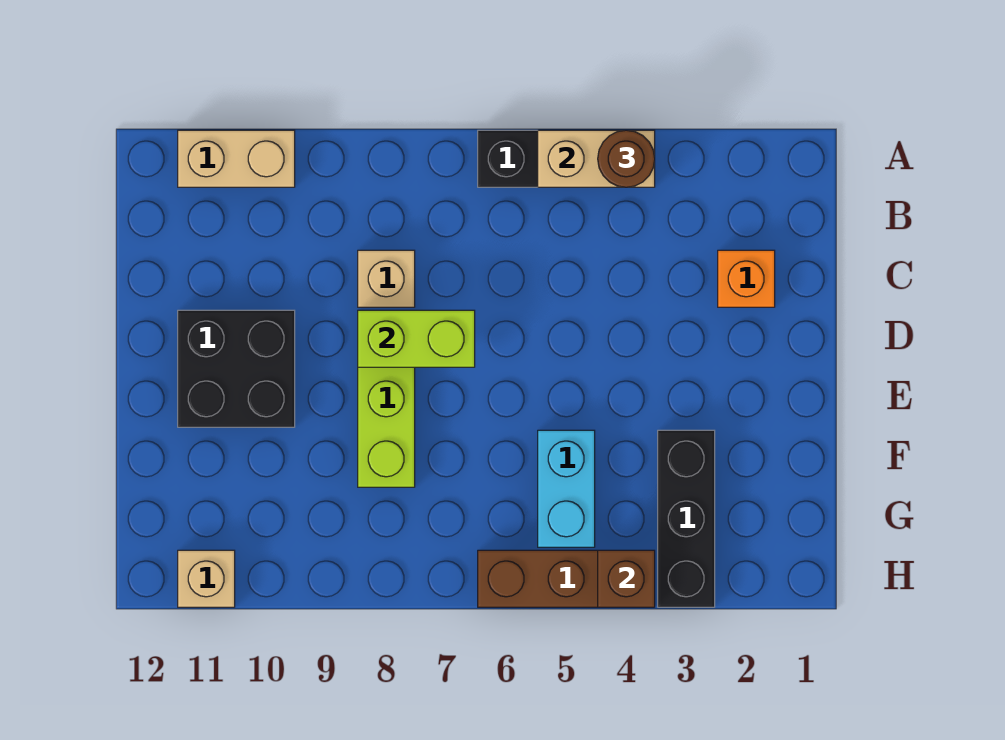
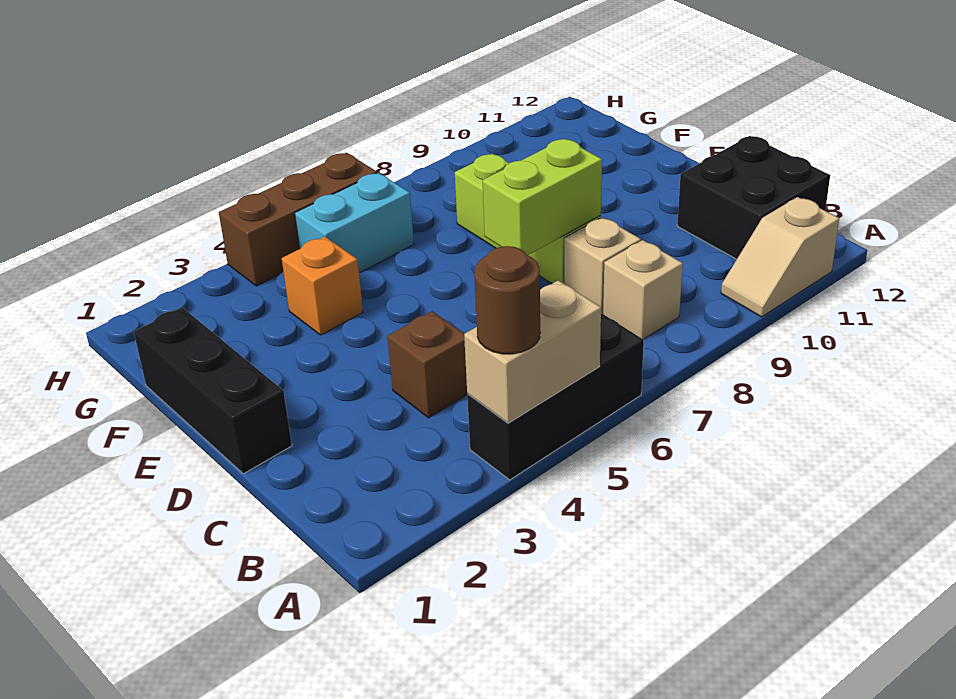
tan brick A10:A11 level 1 -> tan slope A10:A11 level 1 top 11
orange brick C2 level 1 -> orange brick F4 level 1
black brick D10:E11 level 1 -> black brick B11:C12 level 1
black brick F3:H3 level 1 -> black brick D1:F1 level 1
cyan brick F5:G5 level 1 -> cyan brick G5:G6 level 1
brown brick H4 level 2 -> brown brick C4 level 1
tan brick H11 level 1 -> tan brick B8 level 1

